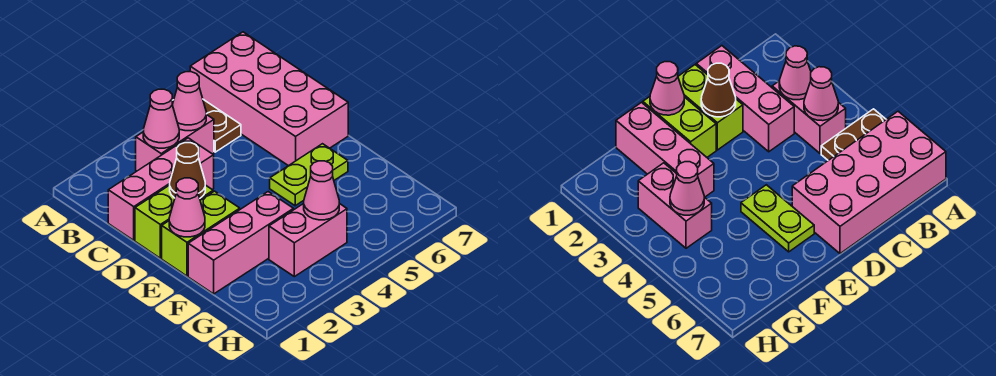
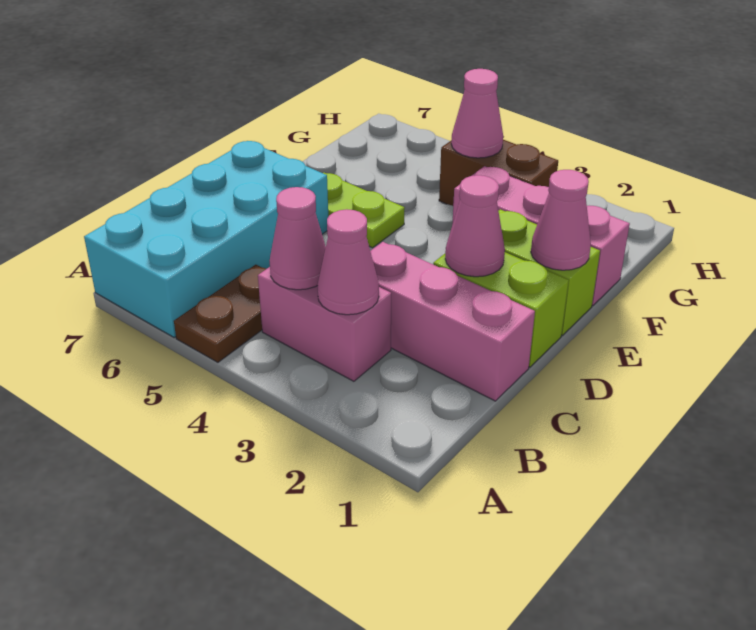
pink brick A6:D7 level 1 -> cyan brick A6:D7 level 1
brown cone D2 level 2 -> pink cone D2 level 2
pink brick G3:G4 level 1 -> brown brick G3:G4 level 1

